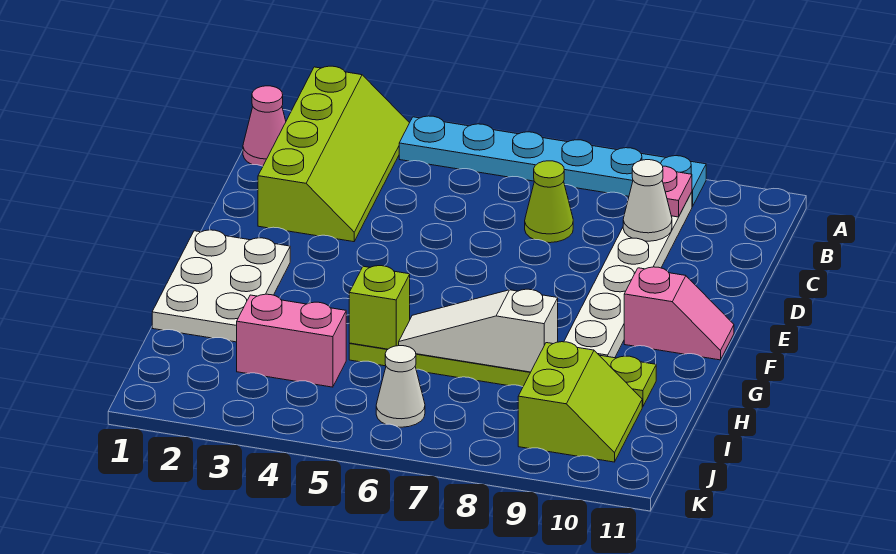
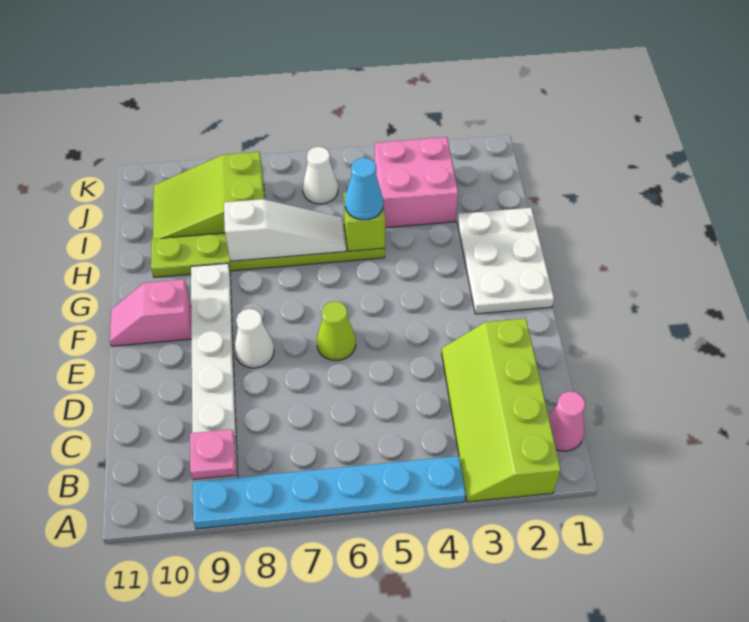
lime cone C7 level 1 -> lime cone E6 level 1
white cone C9 level 2 -> white cone E8 level 1
none -> cyan cone H5 level 3
pink brick I3:I4 level 1 -> pink brick I3:J4 level 1
lime slope I9:J10 level 1 top 9 -> lime slope I8:J10 level 1 top 8

